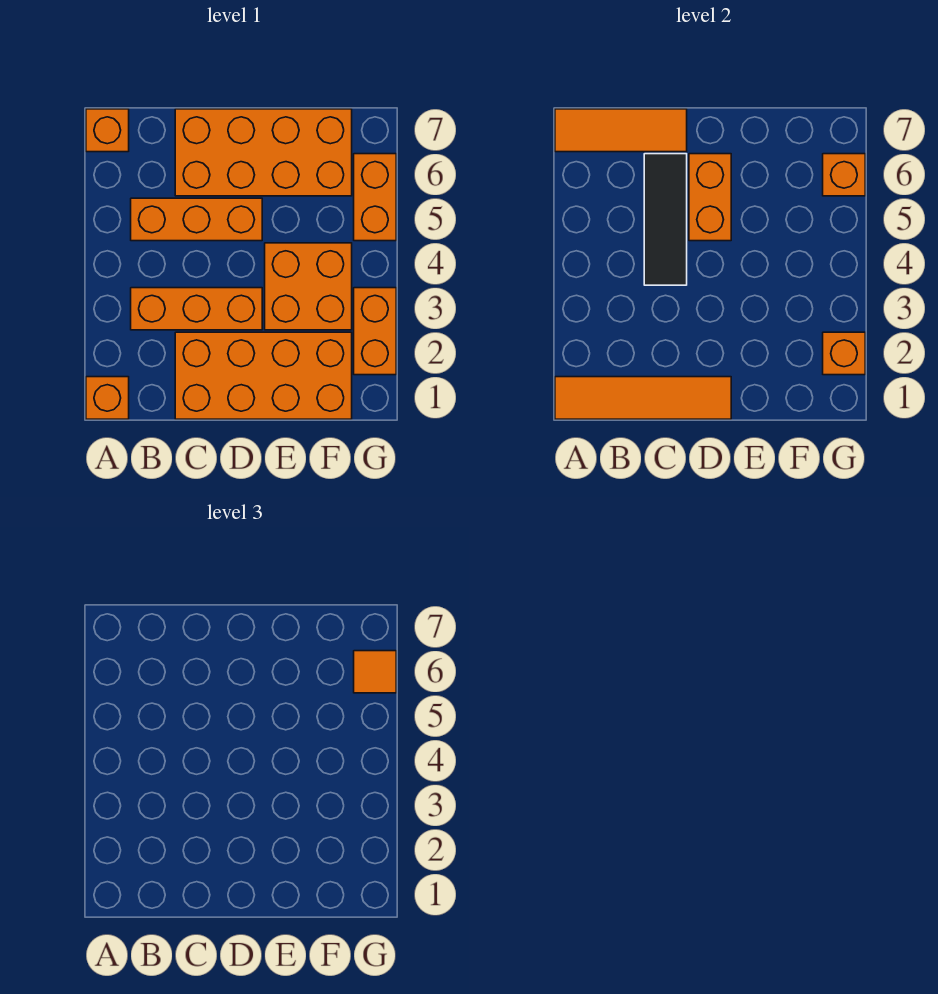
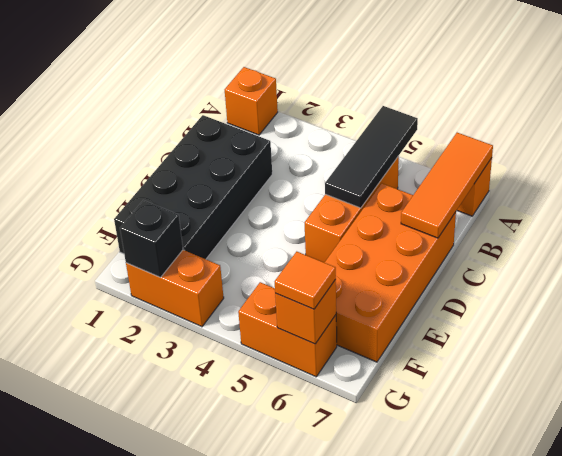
orange tile A1:D1 level 2 -> none
orange brick B3:D3 level 1 -> none
orange brick C1:F2 level 1 -> black brick C1:F2 level 1
black tile C4:C6 level 2 -> black tile A5:C5 level 2
orange brick D5:D6 level 2 -> none
orange brick E3:F4 level 1 -> none
orange brick G2 level 2 -> black brick G2 level 2

